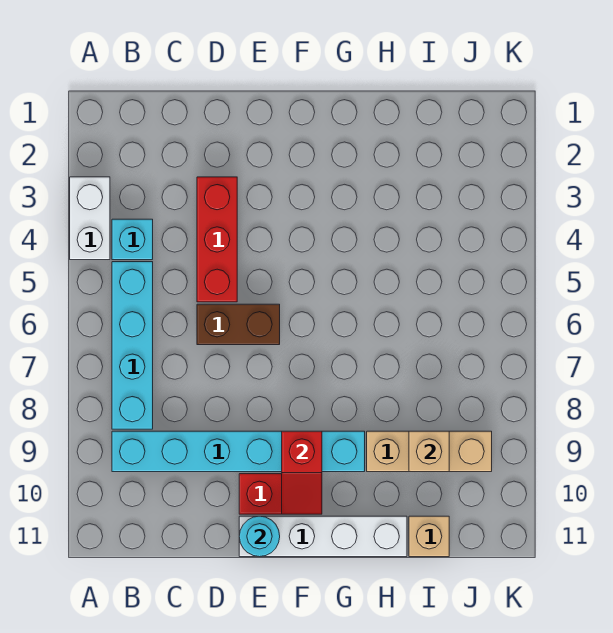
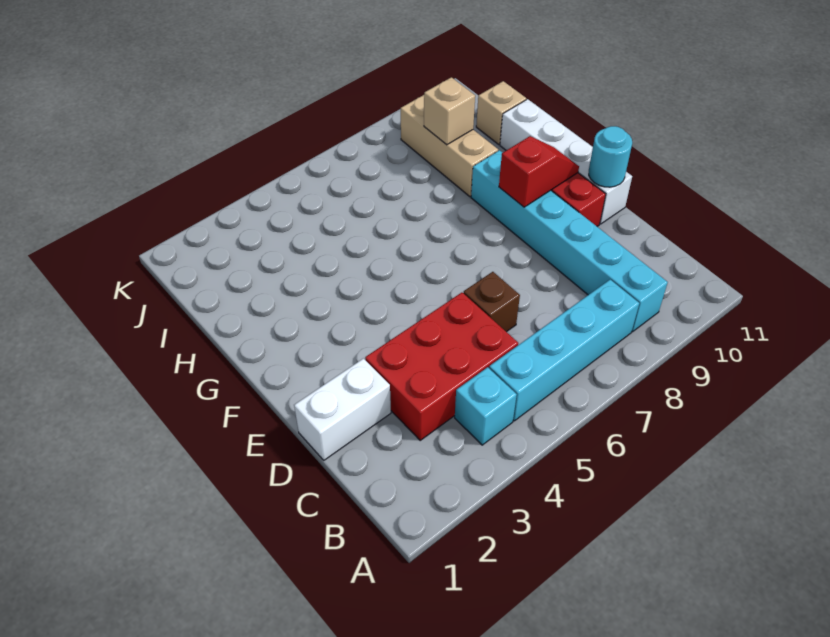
white brick A3:A4 level 1 -> white brick D1:D2 level 1
red brick D3:D5 level 1 -> red brick C3:D5 level 1
brown brick D6:E6 level 1 -> brown brick D6 level 1

